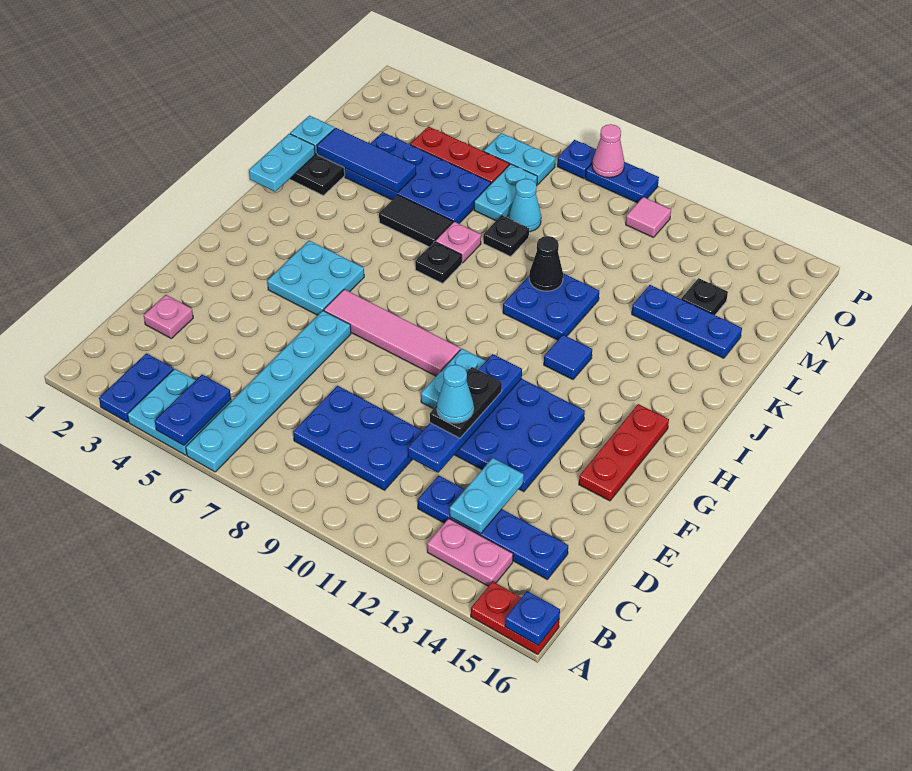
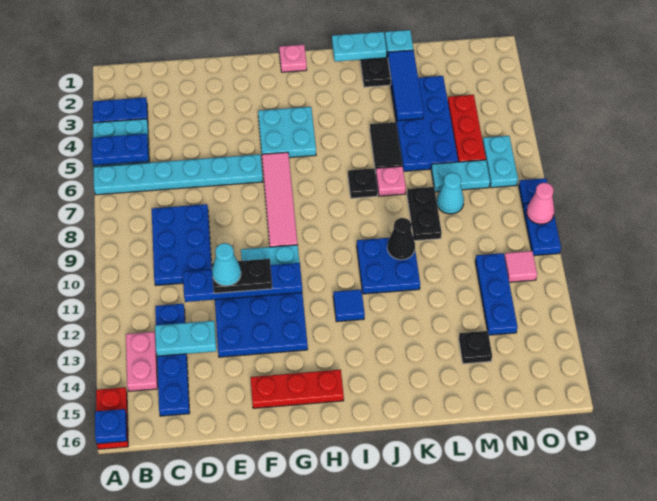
pink plate D2 level 1 -> pink plate H1 level 1
black plate L8 level 1 -> black plate L8:L9 level 1
blue plate L13:L15 level 1 -> blue plate N11:N13 level 1

